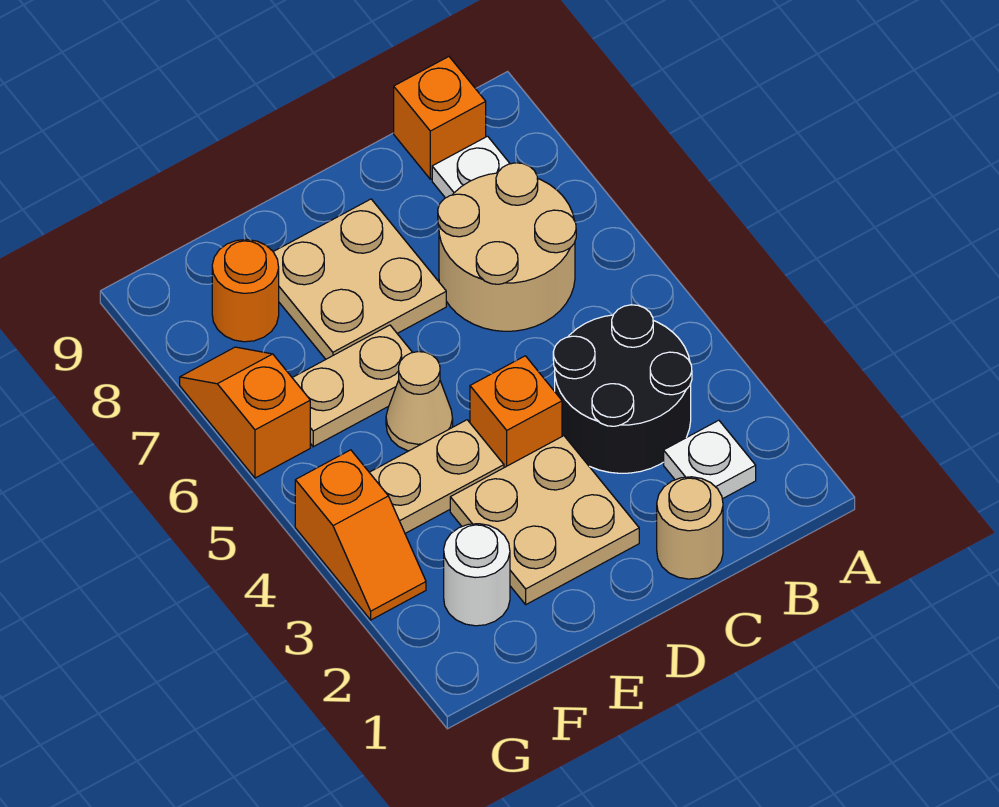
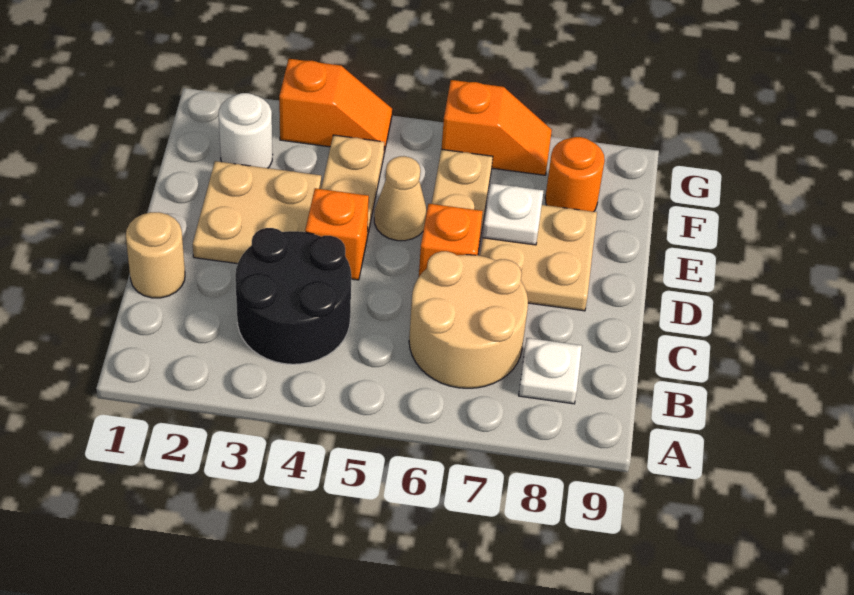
white plate B2 level 1 -> white plate E7 level 2
orange brick B9 level 1 -> orange brick D6 level 1
orange slope G3:G4 level 1 top 4 -> orange slope G3:G4 level 1 top 3

